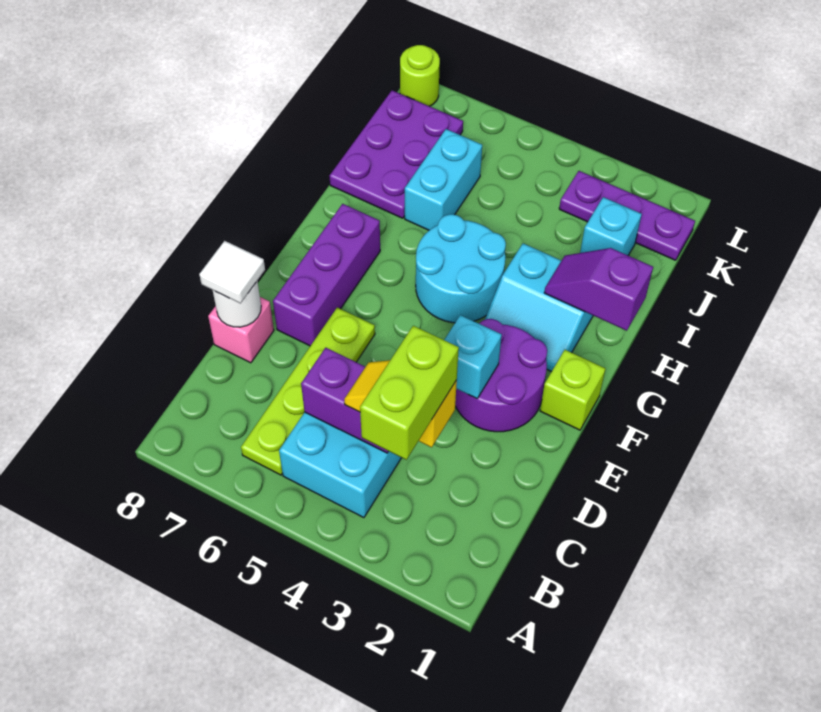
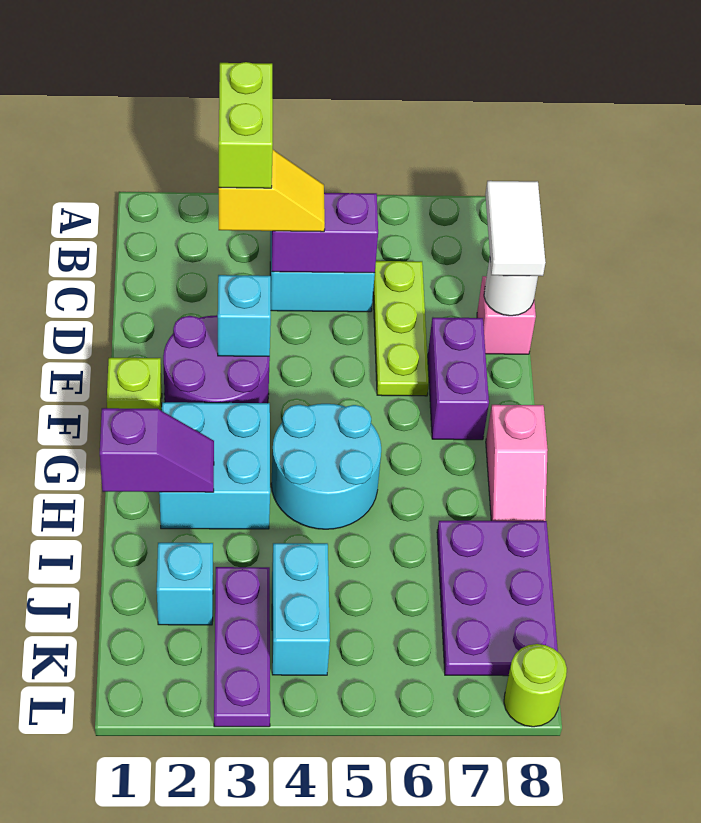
lime plate B6:E6 level 1 -> lime plate C6:E6 level 1
white tile D8 level 3 -> white tile C8:D8 level 3
purple brick E7:G7 level 1 -> purple brick E7:F7 level 1
cyan slope G2:H3 level 1 top H -> cyan brick G2:H3 level 1
none -> pink slope G8:H8 level 1 top G
cyan brick I6:J6 level 1 -> cyan brick J4:K4 level 1
purple plate K1:K3 level 1 -> purple plate J3:L3 level 1

